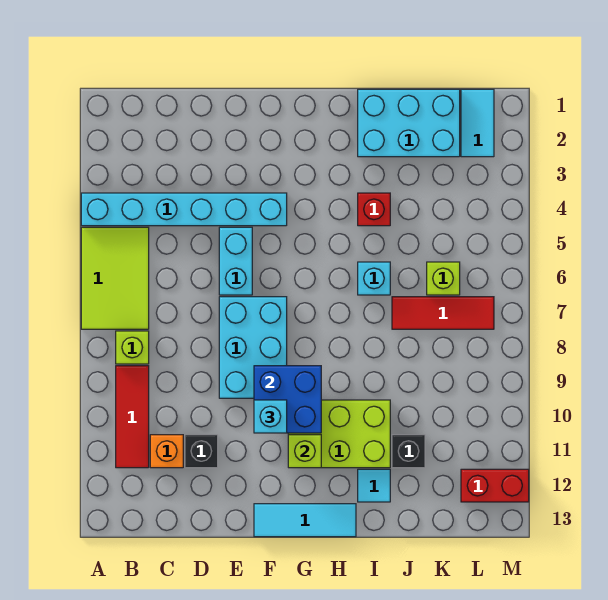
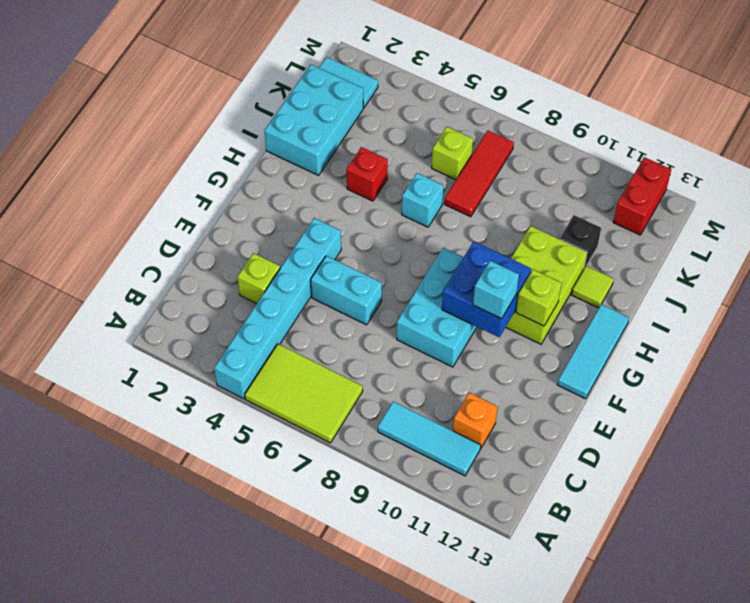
lime brick B8 level 1 -> lime brick D3 level 1
red tile B9:B11 level 1 -> cyan tile B9:B11 level 1
black brick D11 level 1 -> none
cyan brick E7:F9 level 1 -> cyan brick E8:G9 level 1
cyan tile I12 level 1 -> lime tile I12 level 1

